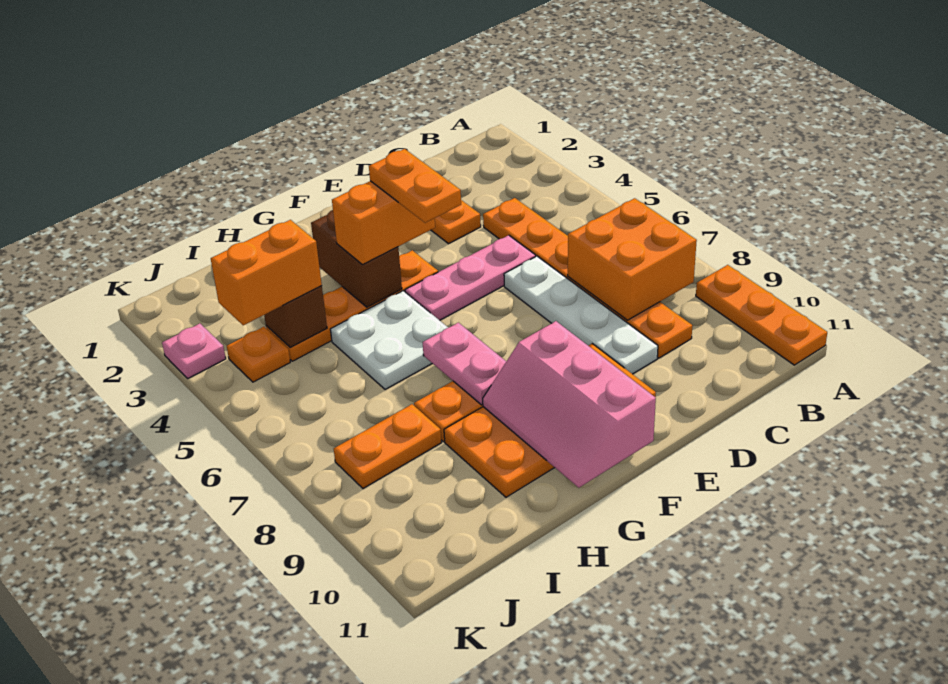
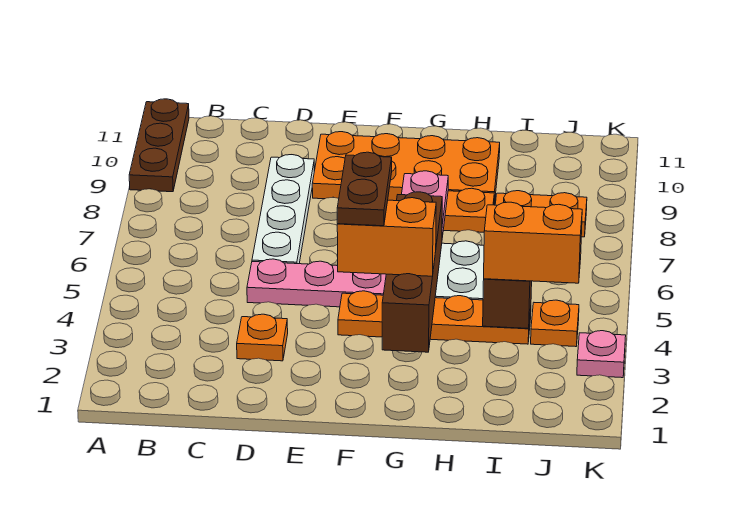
orange plate A9:A11 level 1 -> brown plate A9:A11 level 1
orange brick B7:C8 level 2 -> none
orange plate C4:C9 level 1 -> none
orange plate F4:F5 level 4 -> brown plate F4:F5 level 4
pink slope F9:G11 level 2 top F -> none
brown brick G3:G4 level 2 -> brown brick G3:G6 level 2

